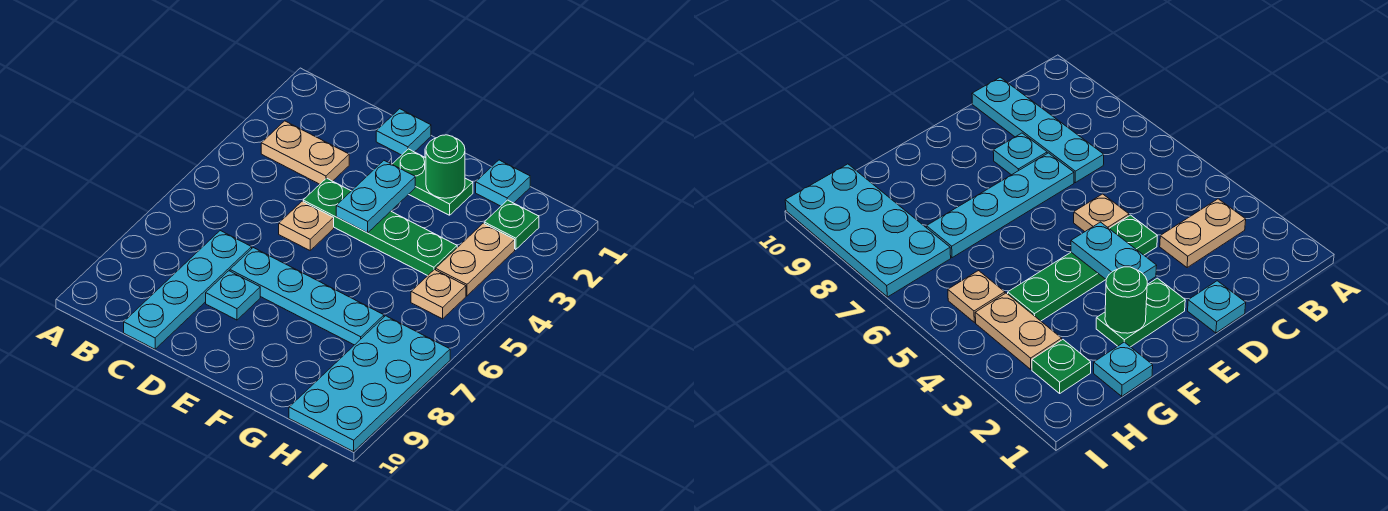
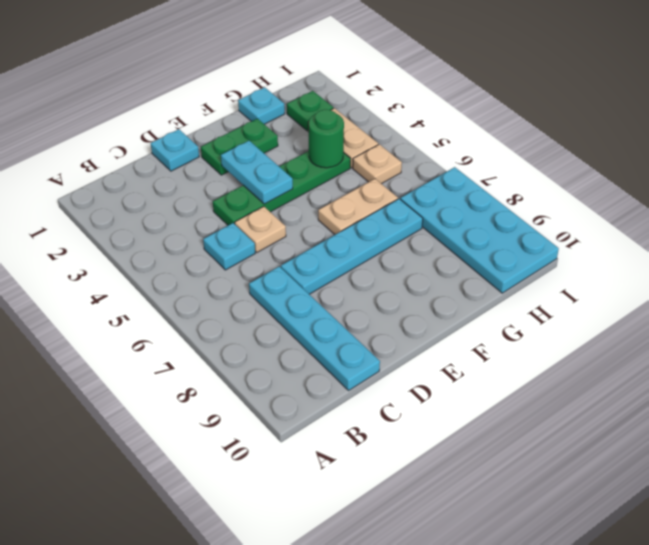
tan plate B3:C3 level 1 -> tan plate F6:G6 level 1
cyan plate D8 level 1 -> cyan plate C5 level 1
green round brick F2 level 2 -> green round brick G4 level 2

